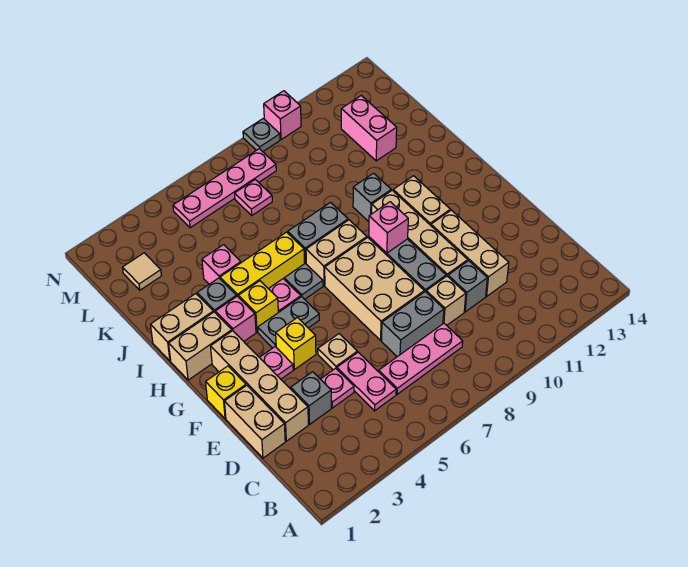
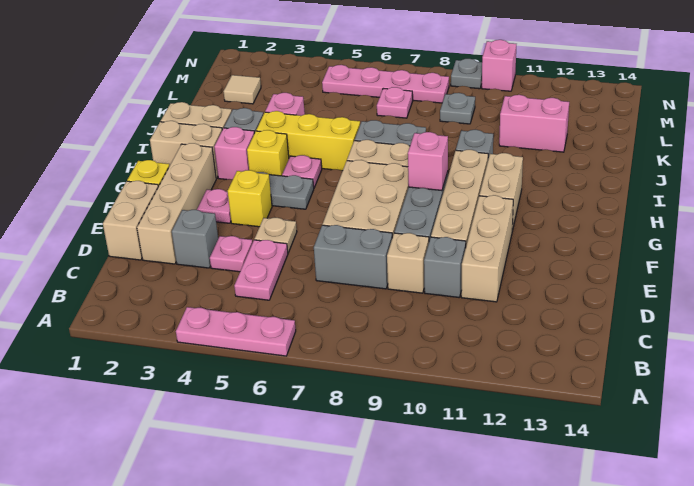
pink plate C6:C8 level 1 -> pink plate A4:A6 level 1
grey plate H6 level 1 -> grey plate L9 level 1
pink brick K12:L12 level 1 -> pink brick K11:K12 level 1

